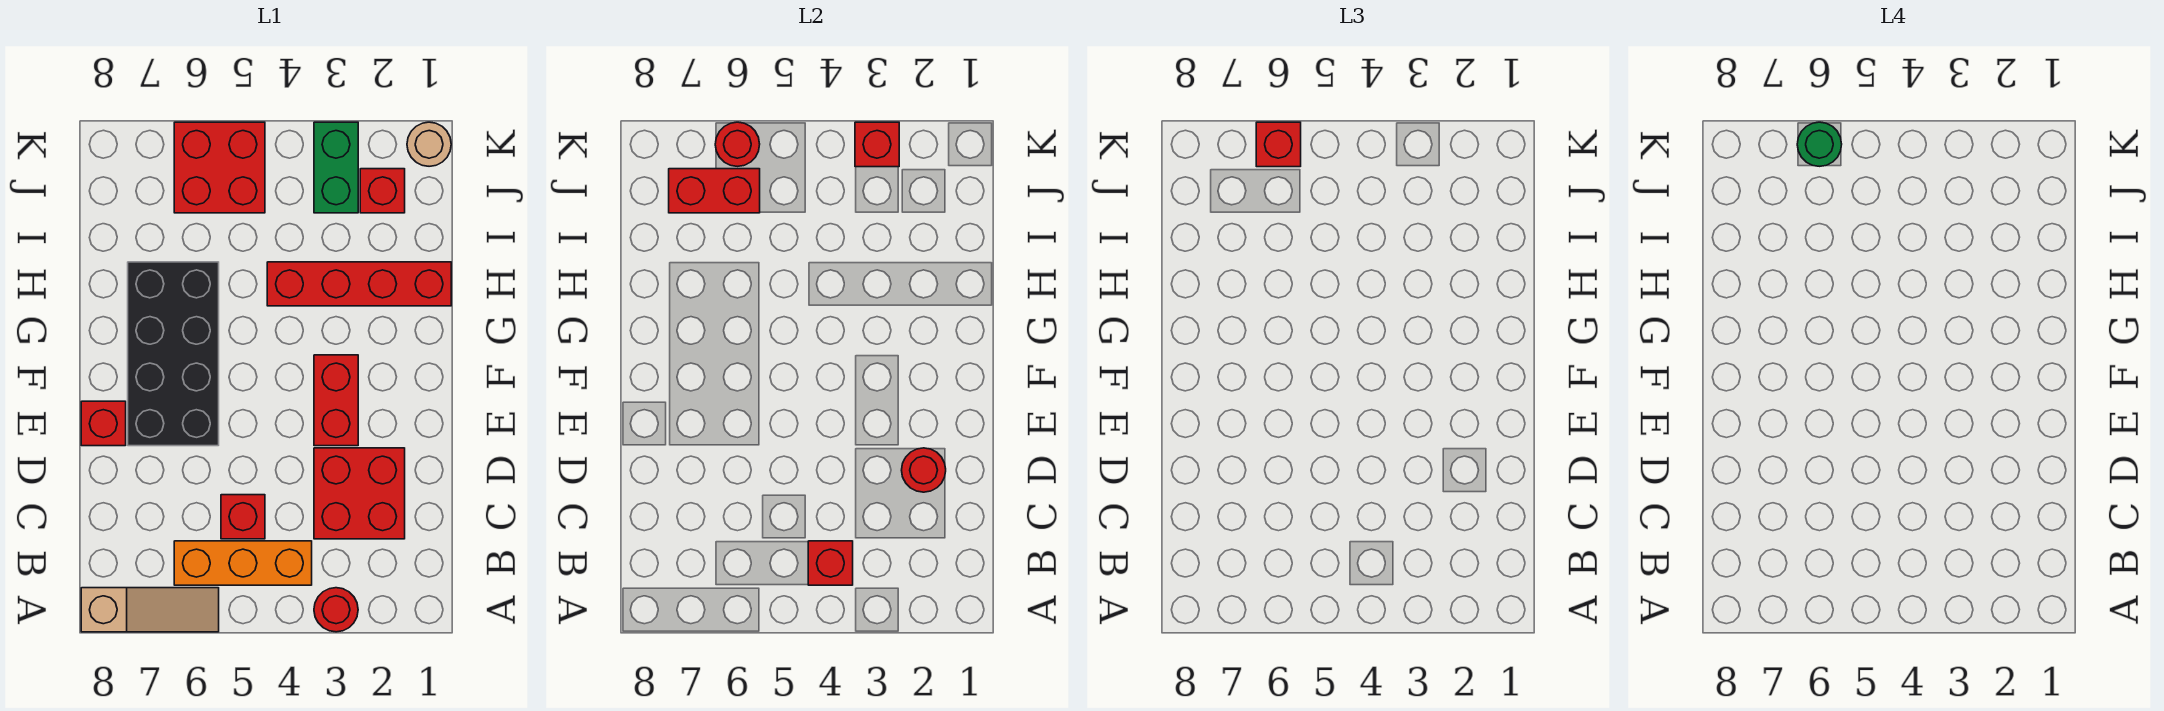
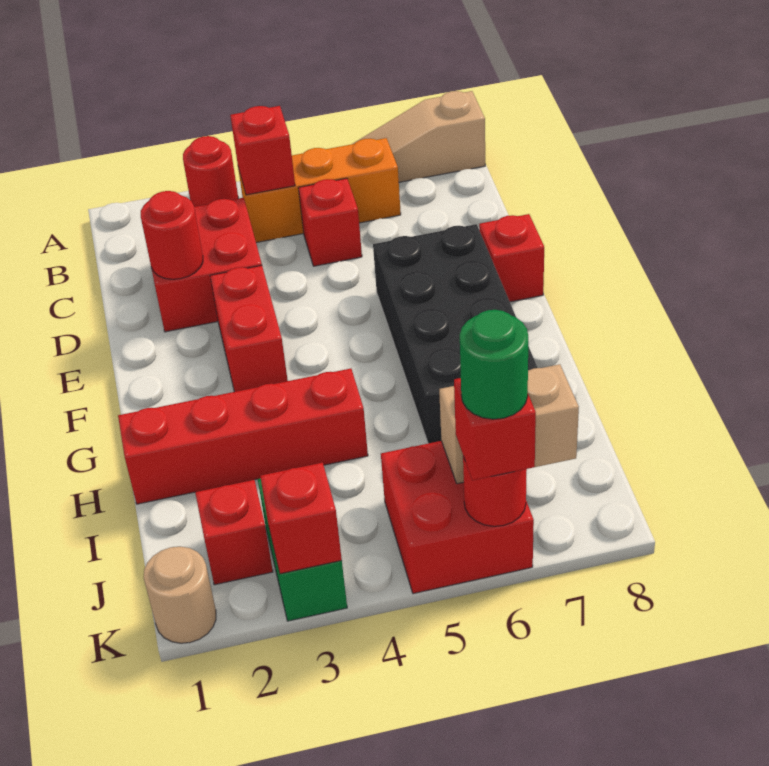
red brick J6:J7 level 2 -> tan brick J6:J7 level 2

